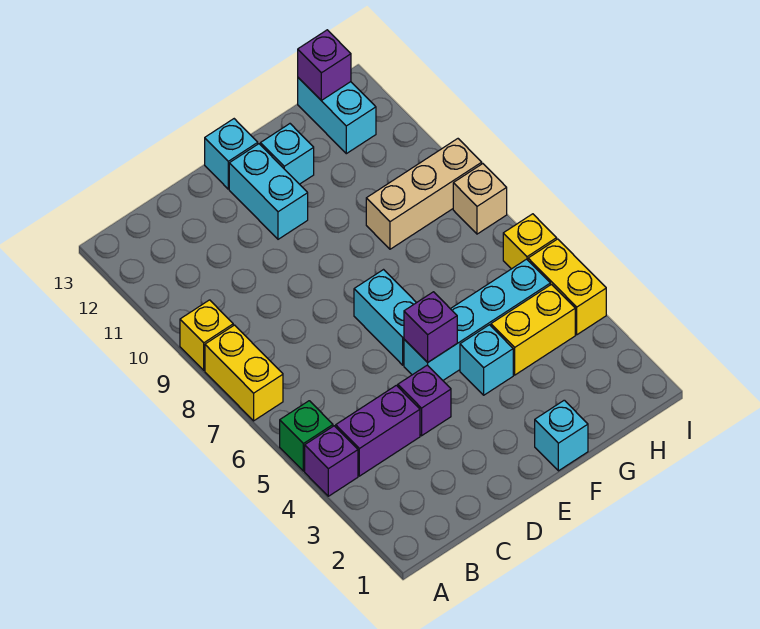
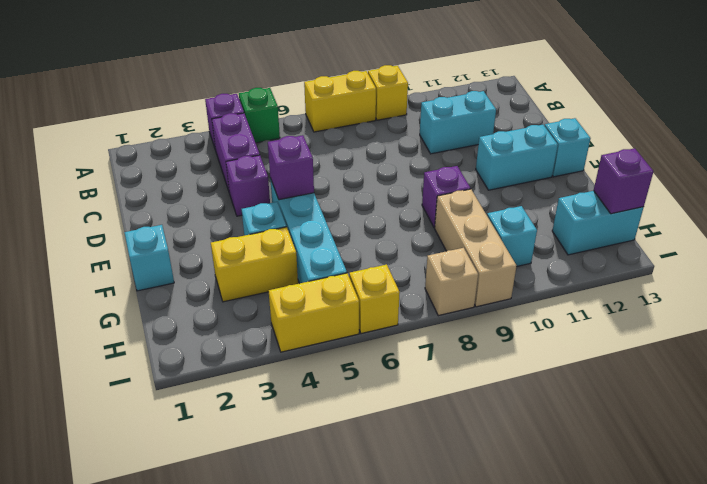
cyan brick E6:E7 level 1 -> cyan brick C10:C11 level 1
none -> purple brick F9 level 1
cyan brick F12 level 1 -> cyan brick H10 level 1
yellow brick G4:H4 level 1 -> yellow brick G3:G4 level 1

